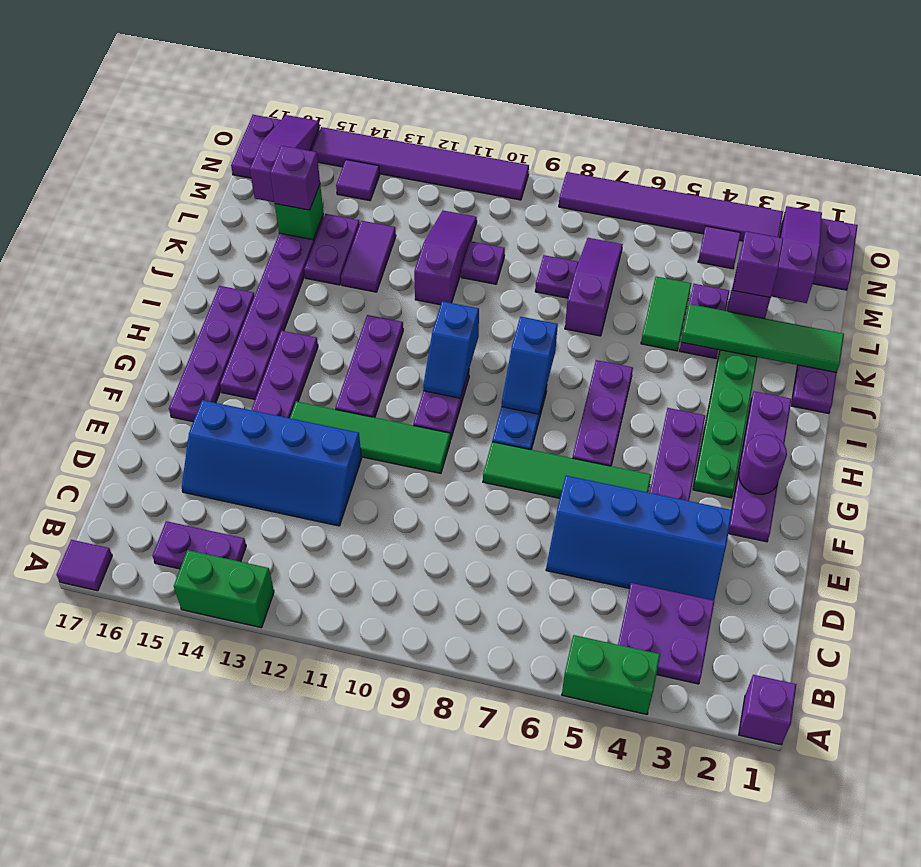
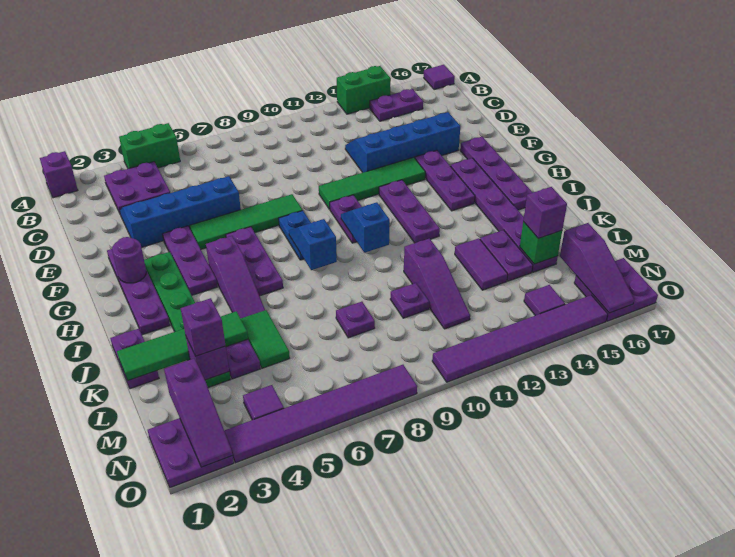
purple slope K7:M7 level 1 top K -> purple slope H5:J5 level 1 top H

